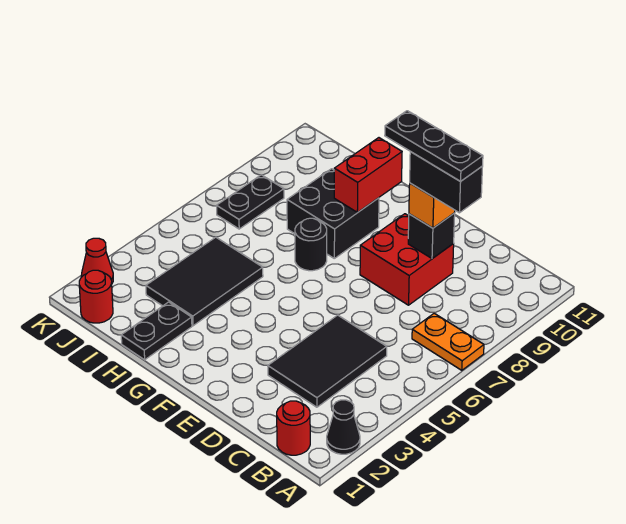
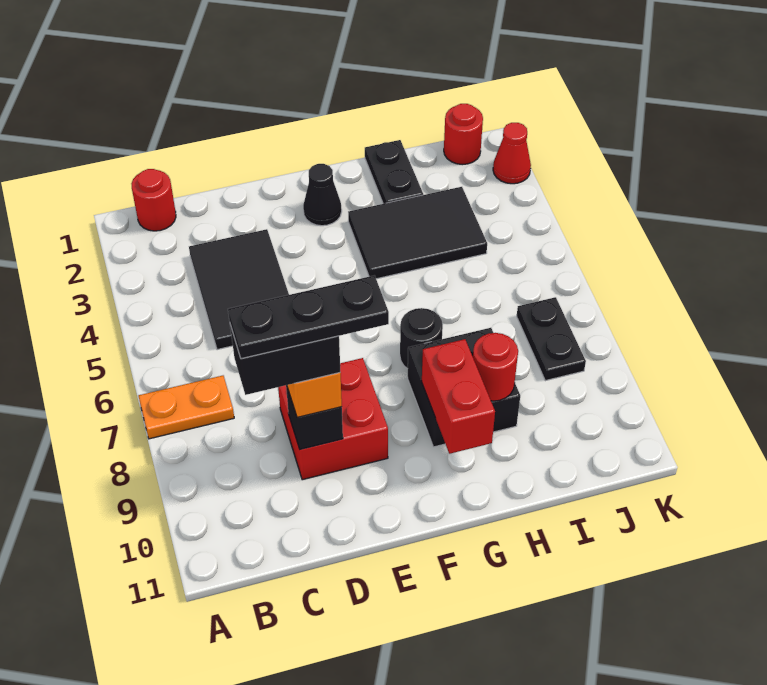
black cone A2 level 1 -> black cone F2 level 1
black tile H3:I5 level 1 -> black tile G3:I4 level 1
none -> red round brick H9 level 2

